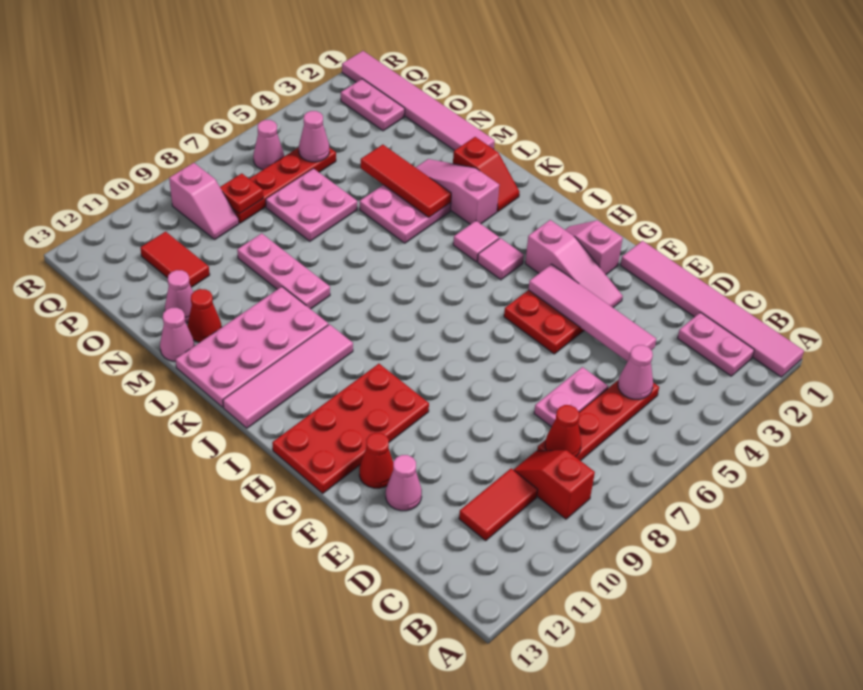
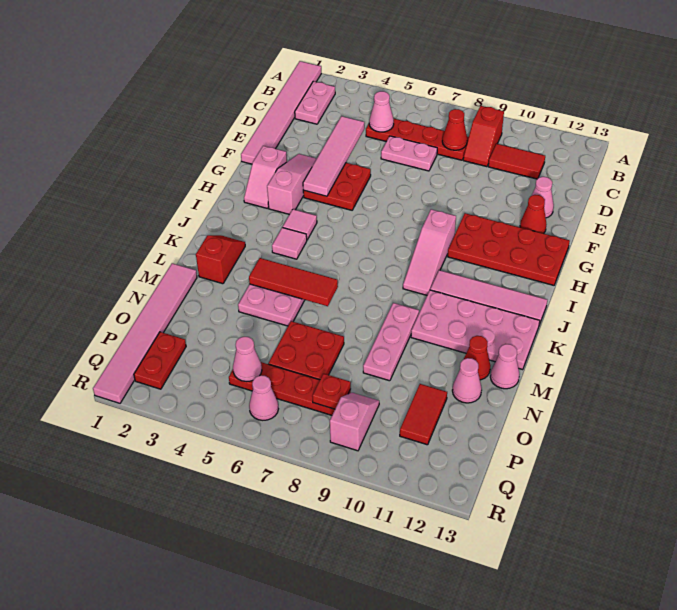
pink slope K3:M3 level 1 top K -> pink slope H9:J9 level 1 top H
red tile L4:N4 level 2 -> red tile L4:L6 level 2
pink plate N6:O7 level 1 -> red plate N6:O7 level 1
pink plate P2:Q2 level 1 -> red plate P2:Q2 level 1

